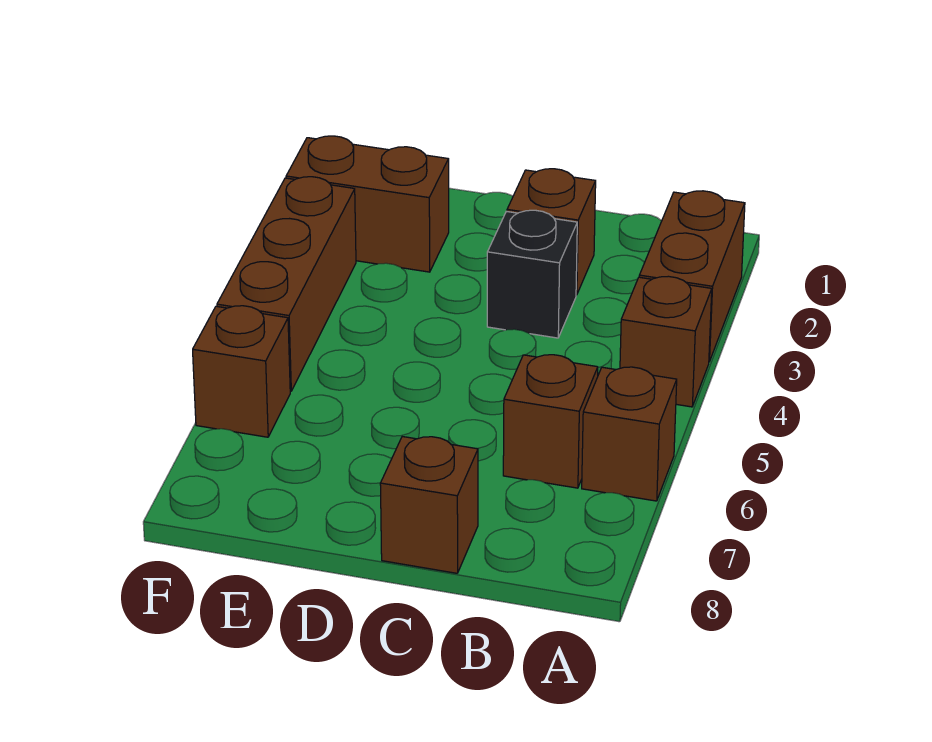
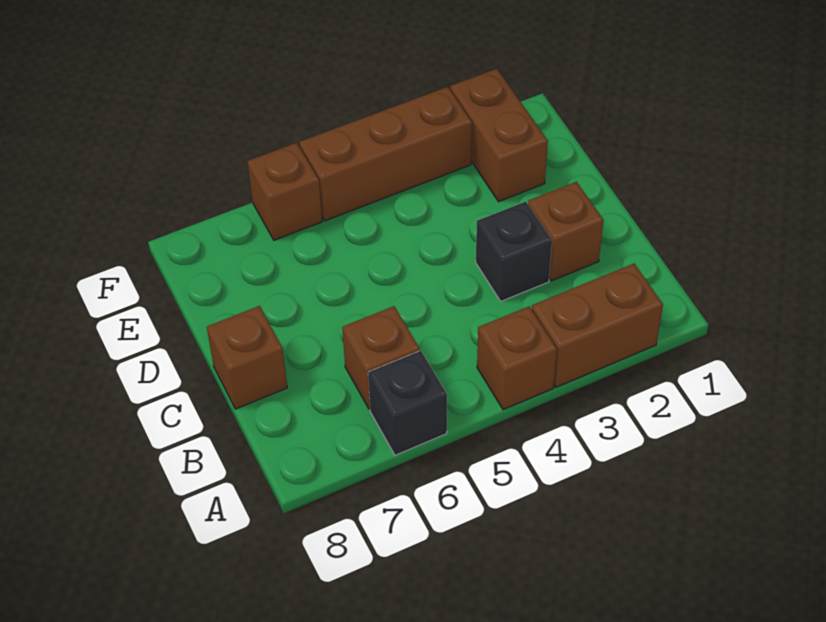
brown brick A6 level 1 -> black brick A6 level 1

